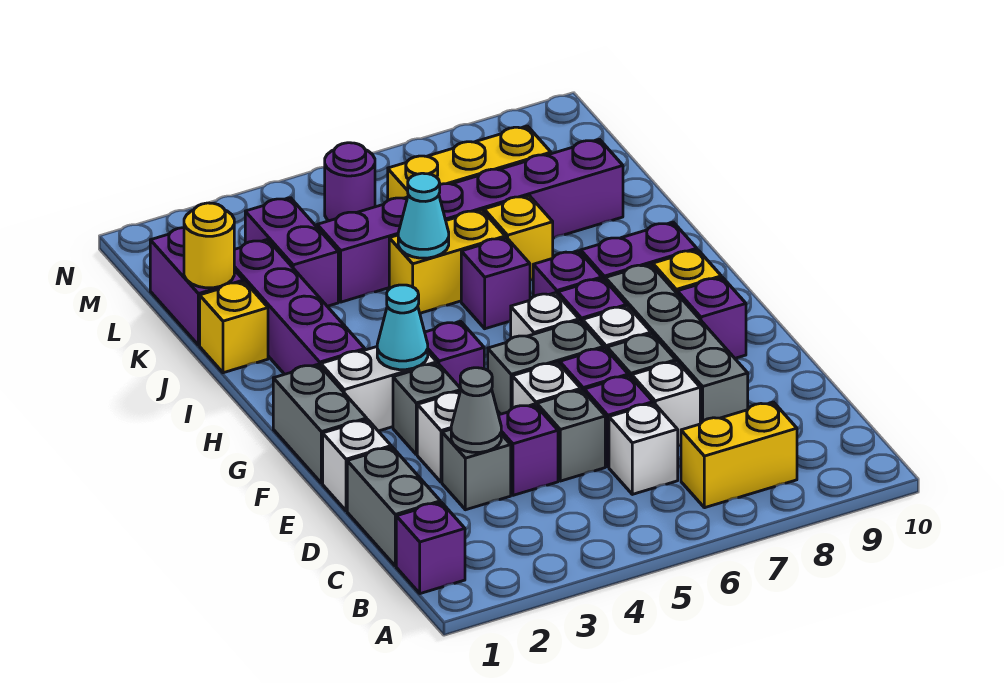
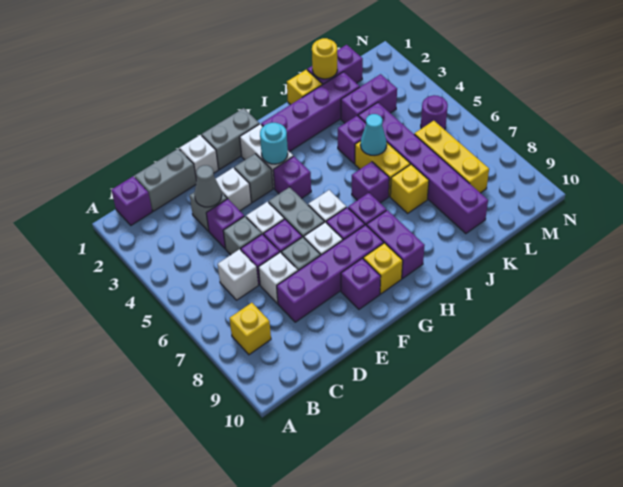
yellow brick B7:B8 level 1 -> yellow brick B8 level 1
grey brick D8:G8 level 1 -> purple brick D8:G8 level 1
cyan cone G3 level 2 -> cyan round brick G3 level 2
none -> purple brick J4 level 1

